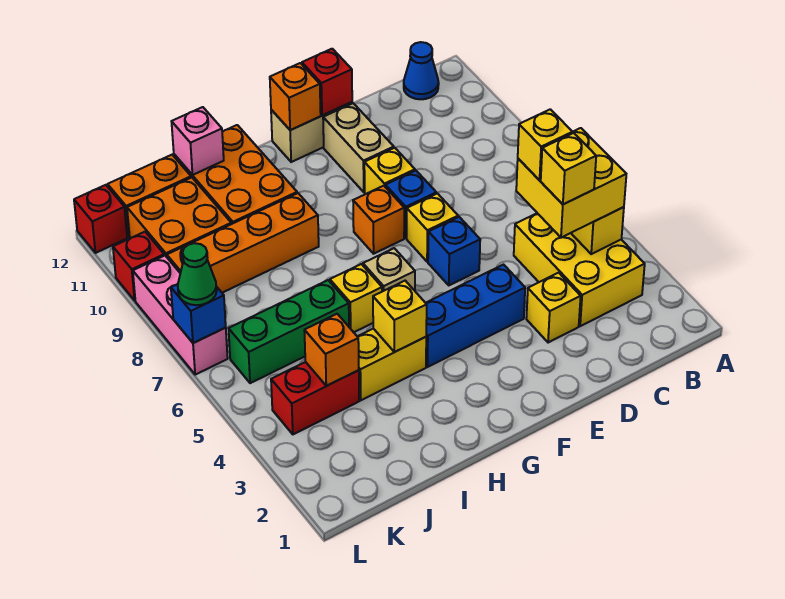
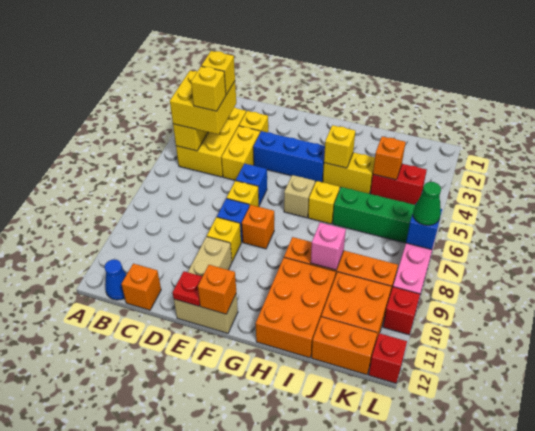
none -> orange brick C12 level 1
none -> yellow brick D4:D5 level 1
red brick E12 level 2 -> red plate E12 level 2
pink brick I12 level 2 -> pink brick I9 level 2

